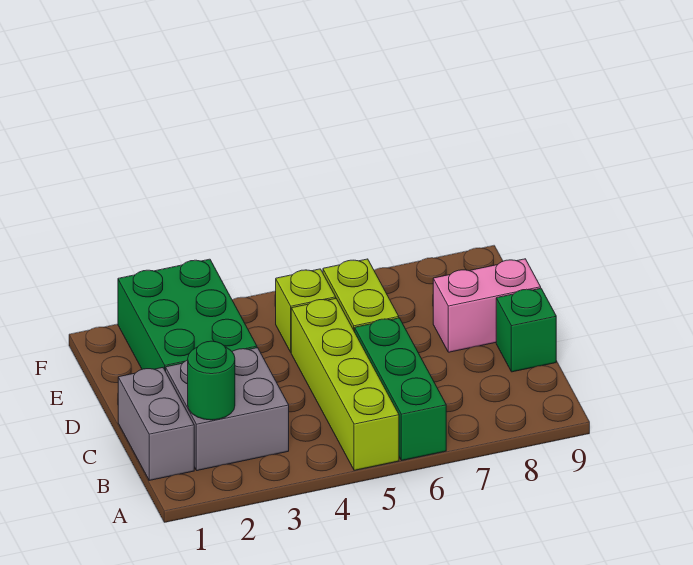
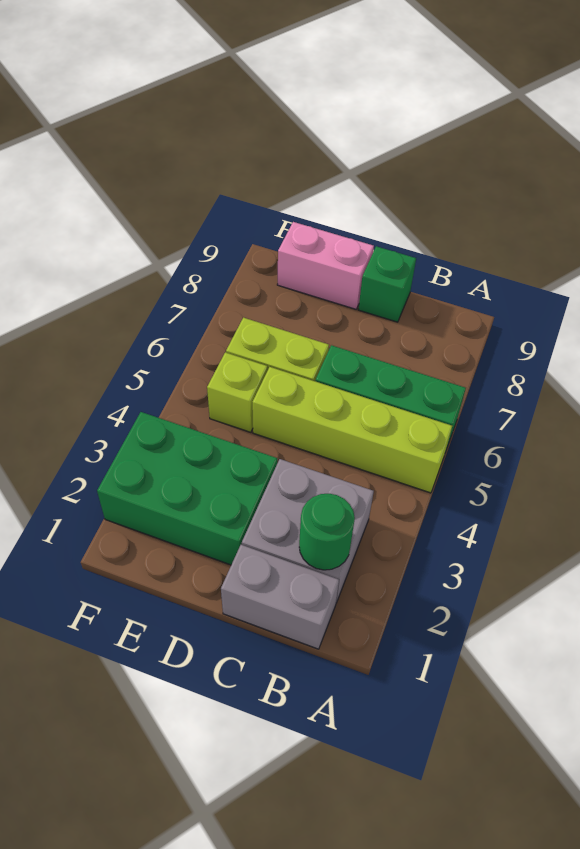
pink brick D8:D9 level 1 -> pink brick D9:E9 level 1

